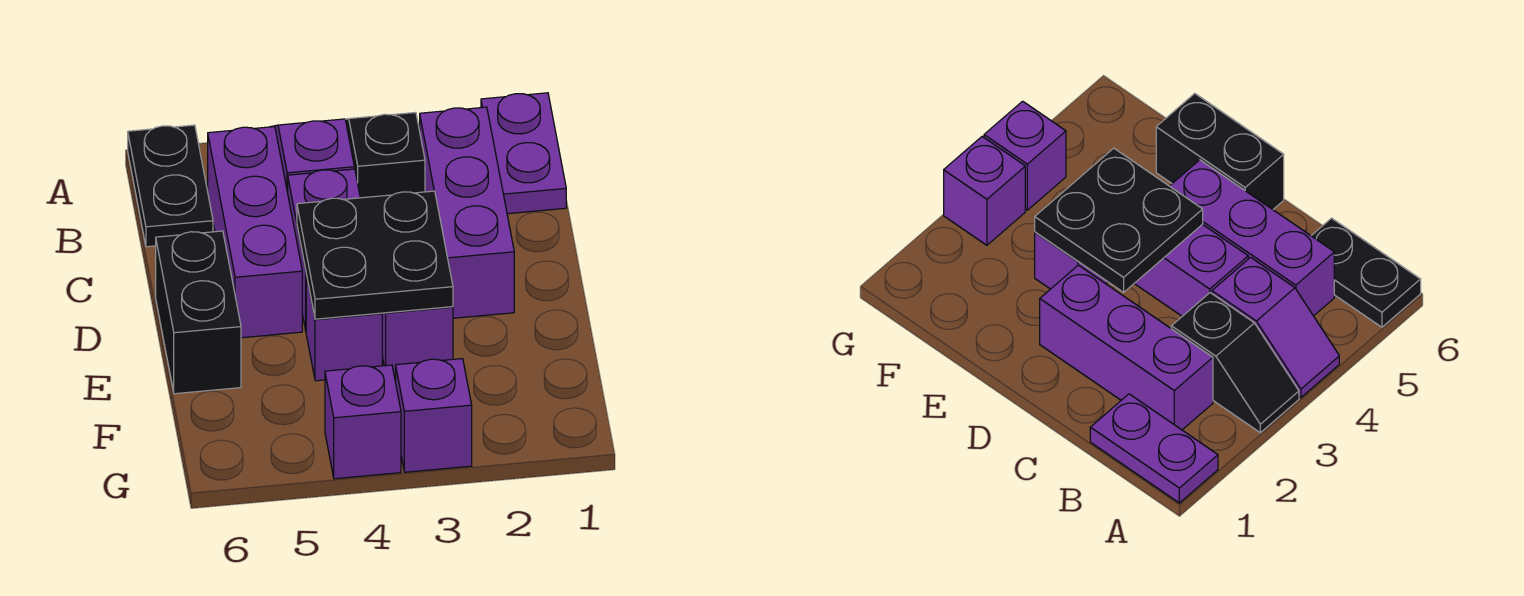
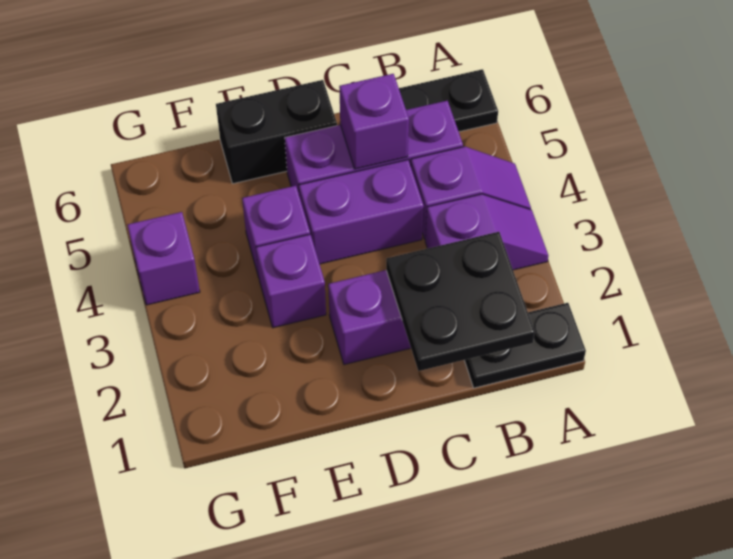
purple plate A1:B1 level 1 -> black plate A1:B1 level 1
black slope A3:B3 level 1 top B -> purple slope A3:B3 level 1 top B
black plate D3:E4 level 2 -> black plate B1:C2 level 2
purple brick G3 level 1 -> purple brick C5 level 2

